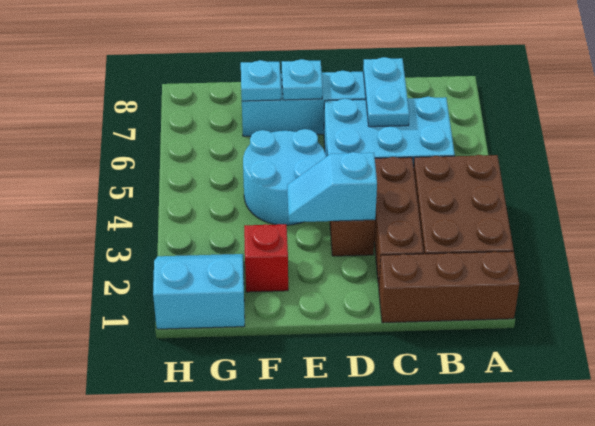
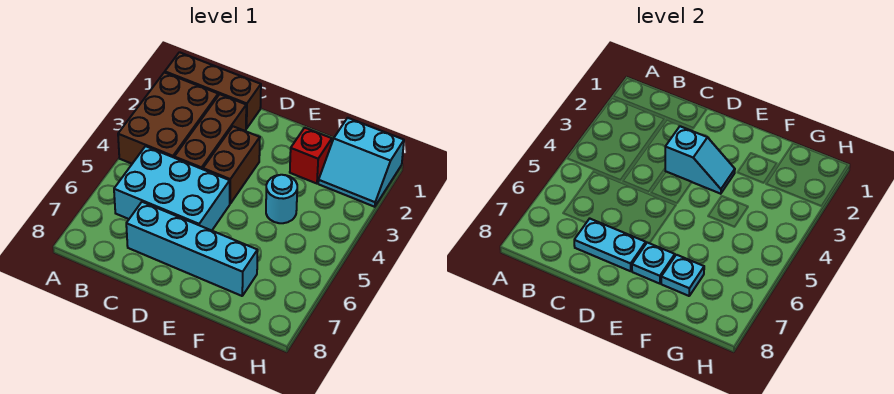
cyan plate C6:C7 level 2 -> cyan plate C7:D7 level 2
cyan round brick E4:F5 level 1 -> cyan round brick F4 level 1

